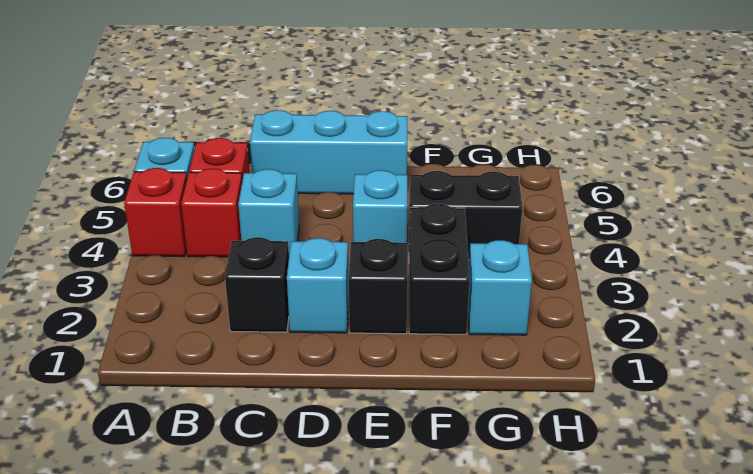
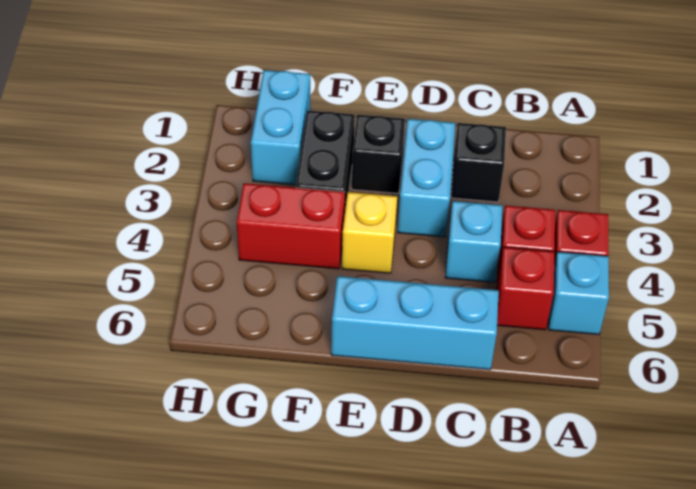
cyan brick D2 level 1 -> cyan brick D2:D3 level 1
cyan brick E4 level 1 -> yellow brick E4 level 1
black brick F4:G4 level 1 -> red brick F4:G4 level 1
cyan brick G2 level 1 -> cyan brick G1:G2 level 1

